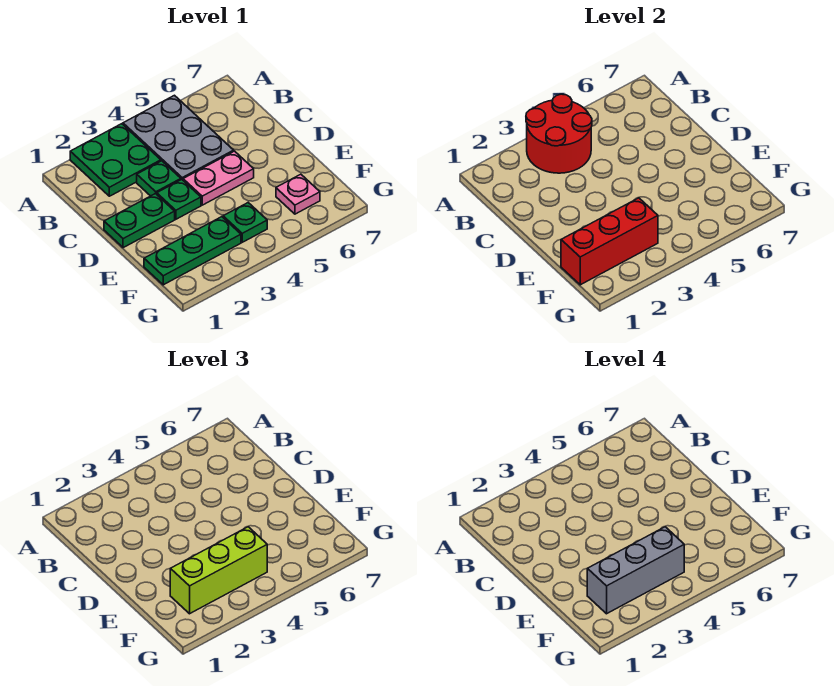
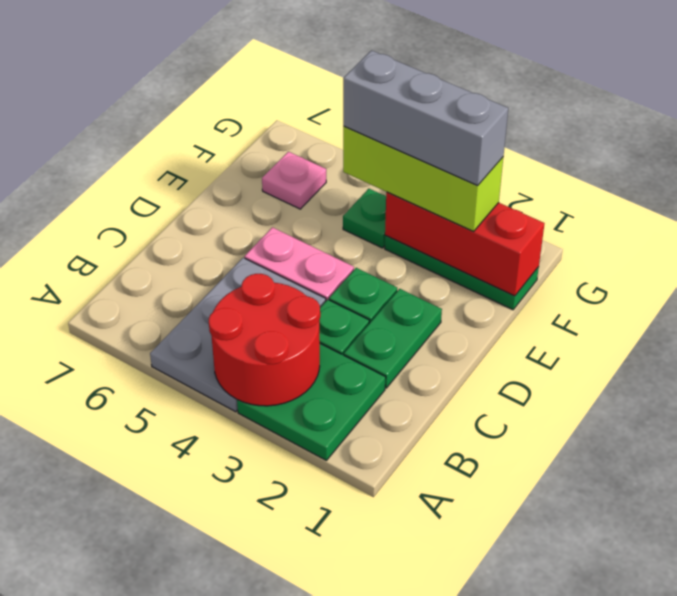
green plate D1:D2 level 1 -> green plate C2:D2 level 1

